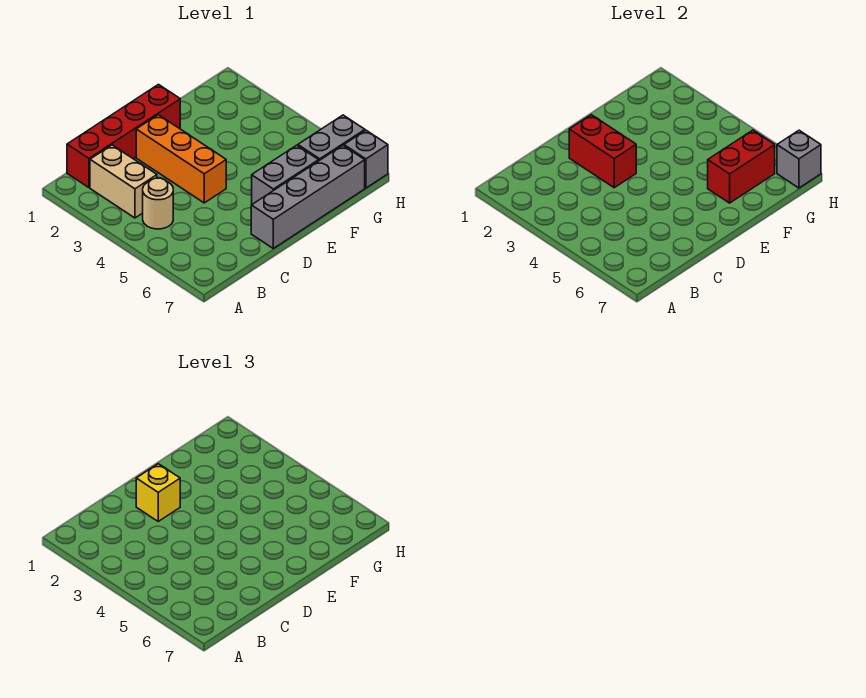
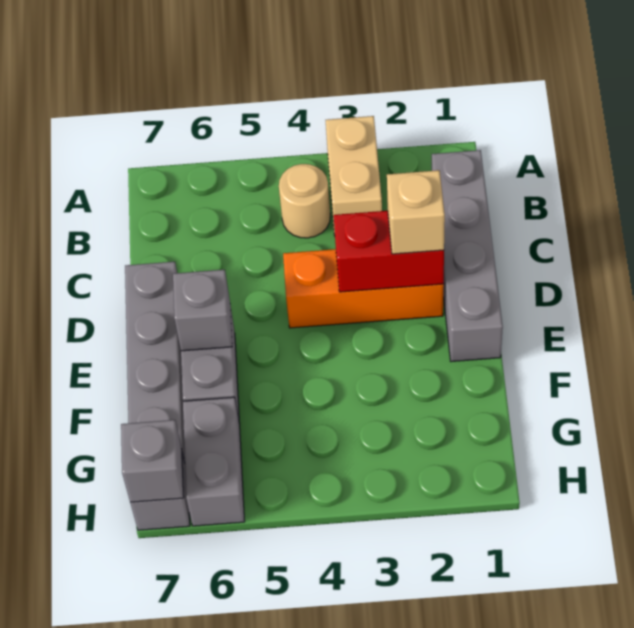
red brick B1:E1 level 1 -> grey brick B1:E1 level 1
tan brick B2:B3 level 1 -> tan brick A3:B3 level 1
yellow brick D2 level 3 -> tan brick D2 level 3
none -> grey brick E6 level 2
red brick F6:G6 level 2 -> none

